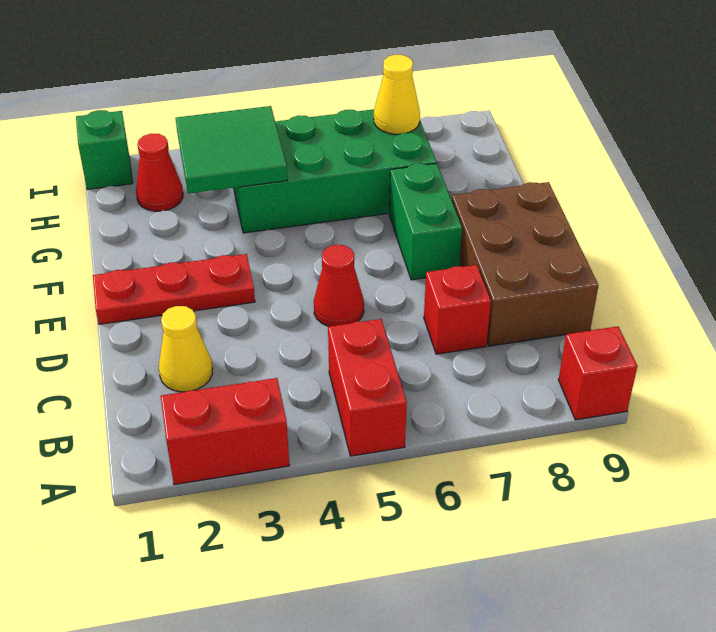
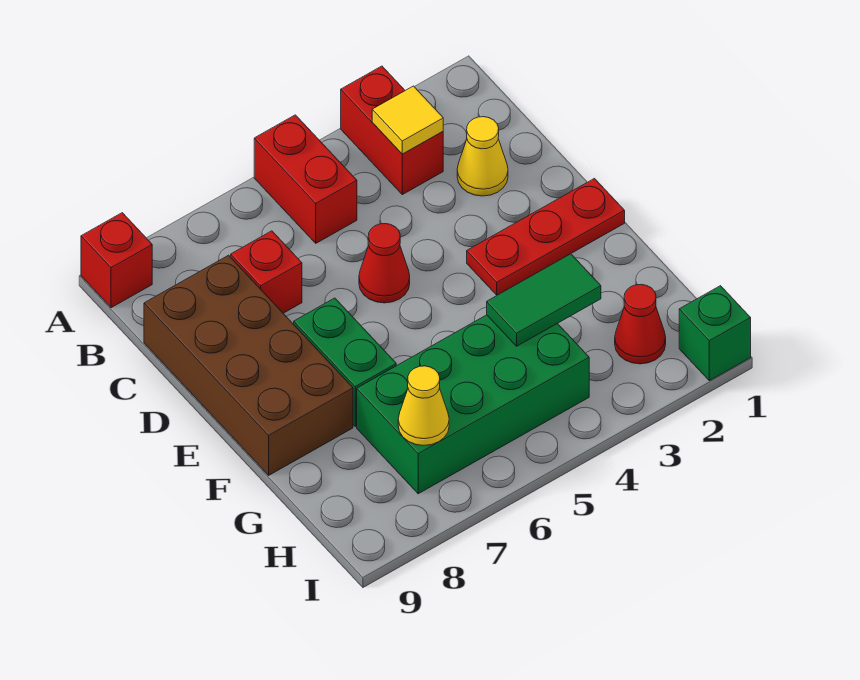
red brick A2:A3 level 1 -> red brick A3:B3 level 1
none -> yellow tile B3 level 2
brown brick C8:E9 level 1 -> brown brick C8:F9 level 1
green tile G3:H4 level 2 -> green tile G3:G4 level 2

